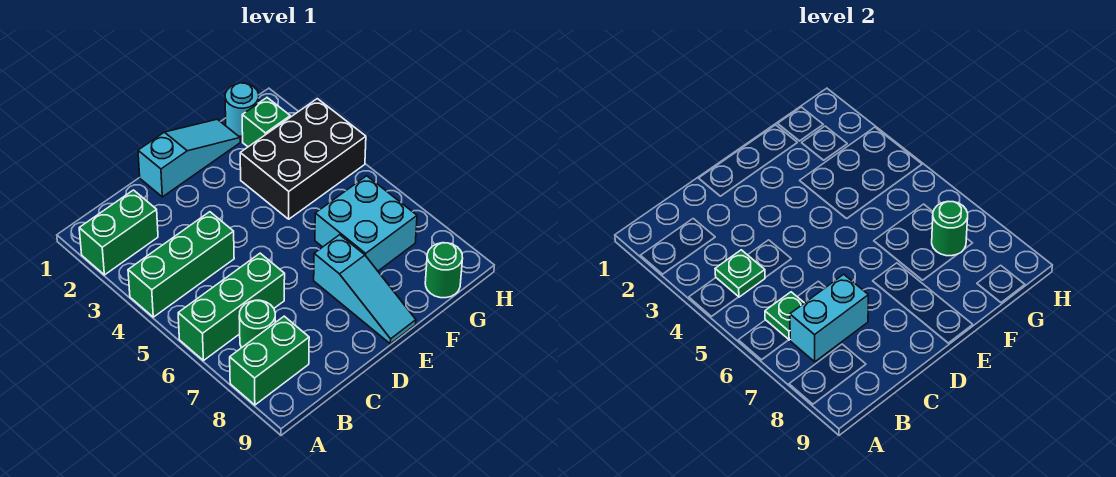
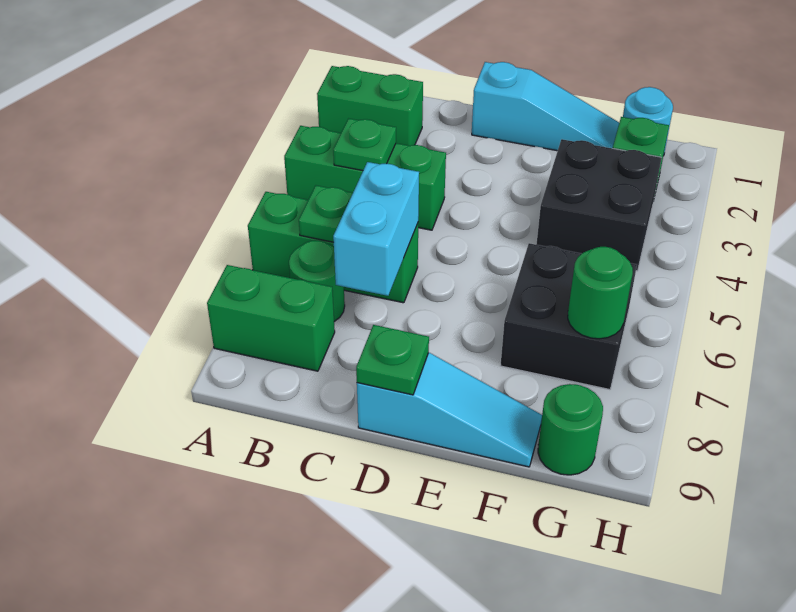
cyan brick B7:C7 level 2 -> cyan brick C6:C7 level 2
none -> green plate D9 level 2
cyan slope E7:E9 level 1 top 7 -> cyan slope D9:F9 level 1 top D
black brick F3:H4 level 1 -> black brick F3:G4 level 1
cyan brick F6:G7 level 1 -> black brick F6:G7 level 1

